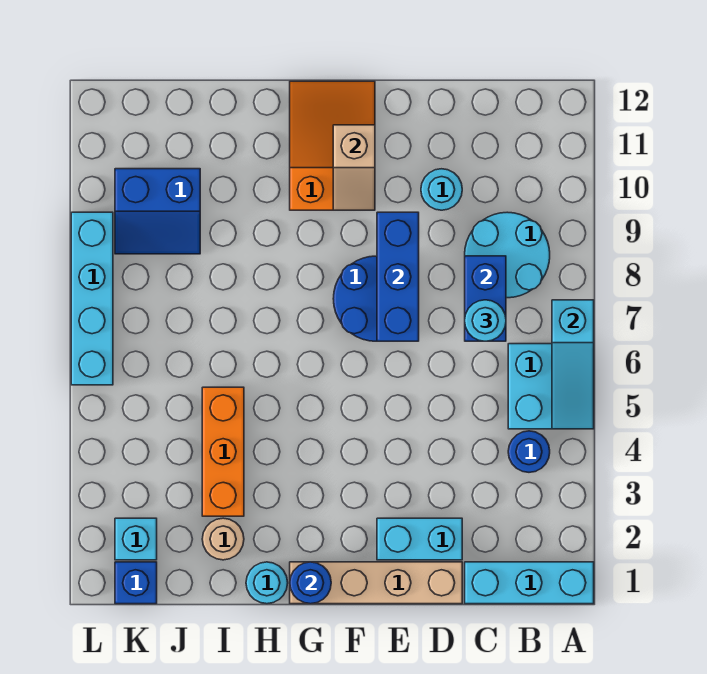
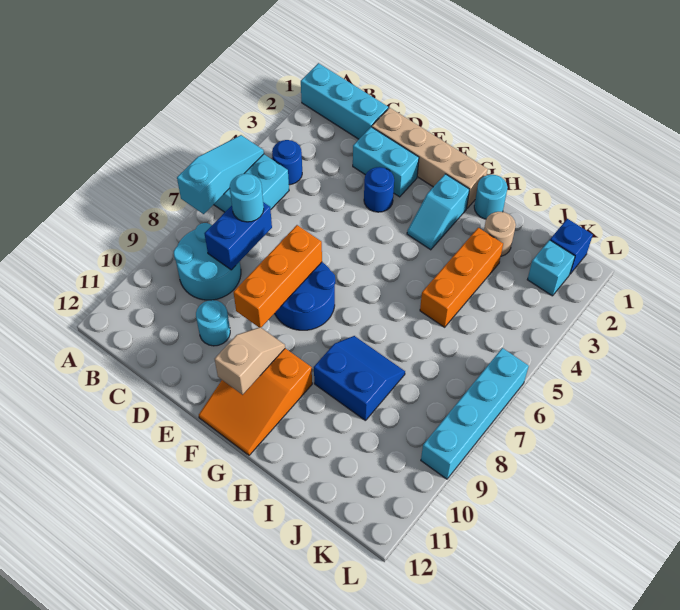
blue brick E7:E9 level 2 -> orange brick E7:E9 level 2
blue round brick G1 level 2 -> blue round brick E3 level 1
none -> cyan slope G2:G3 level 1 top 2
blue slope J9:K10 level 1 top 10 -> blue slope H8:I9 level 1 top 9

